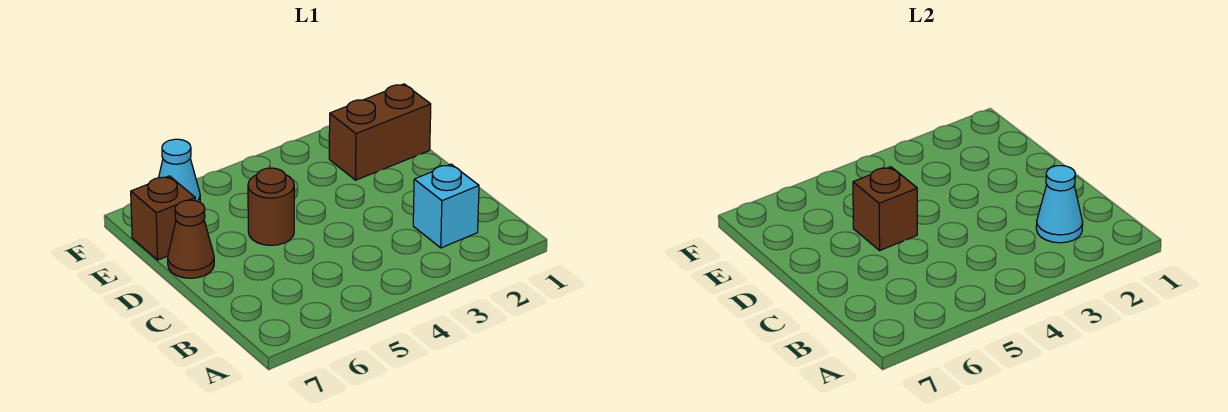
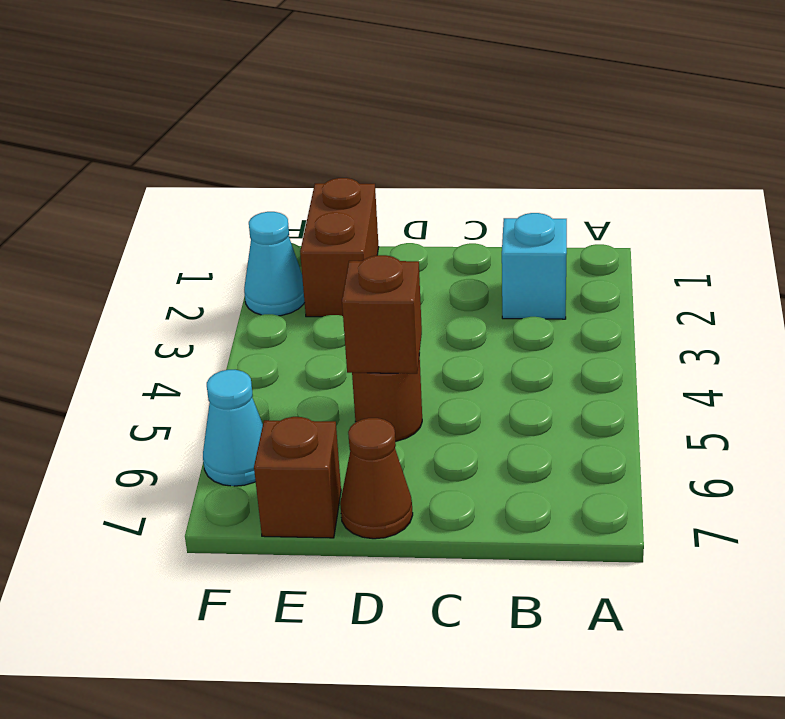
cyan cone B2 level 2 -> cyan cone F2 level 1

